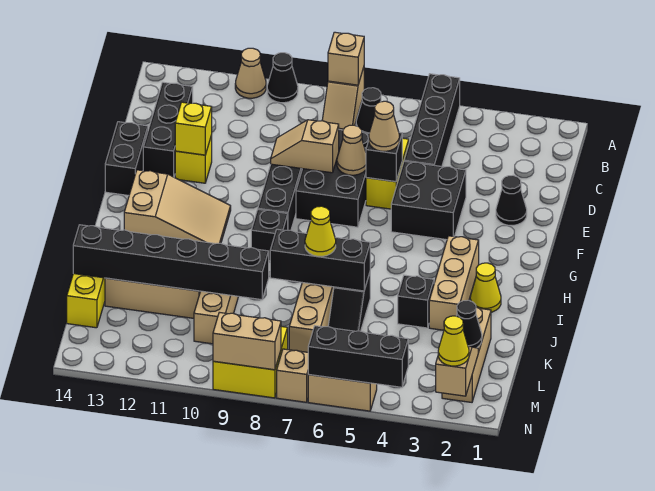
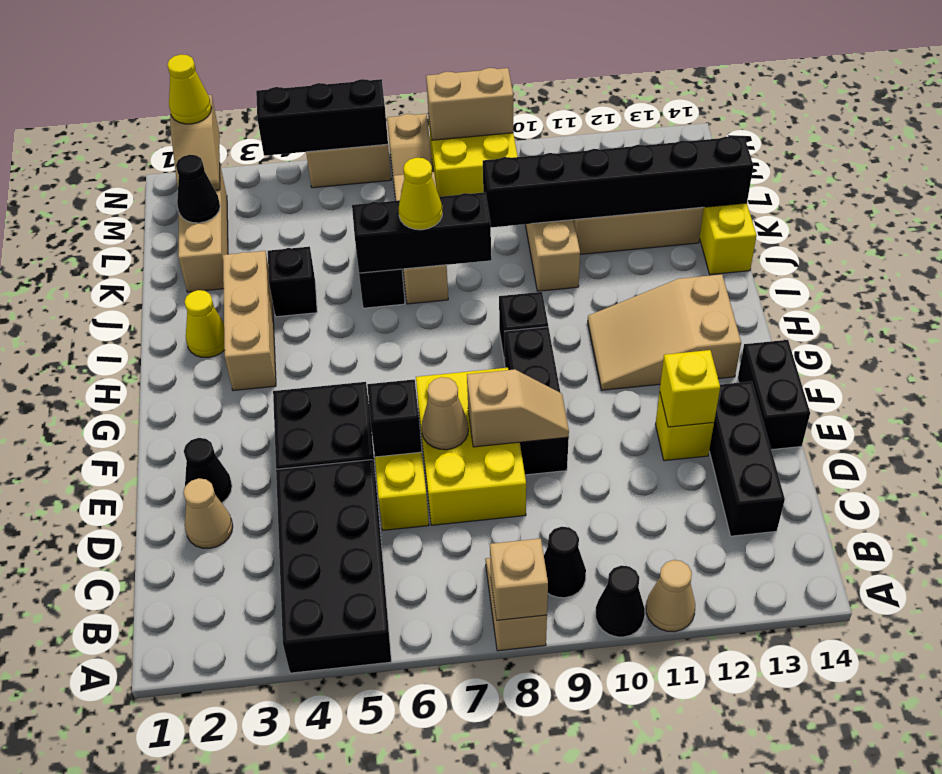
black brick A5:D5 level 1 -> black brick A4:D5 level 1
black cone B7 level 1 -> black cone B9 level 1
black brick D7:F8 level 1 -> yellow brick D7:F8 level 1
tan cone E6 level 3 -> tan cone D2 level 1

